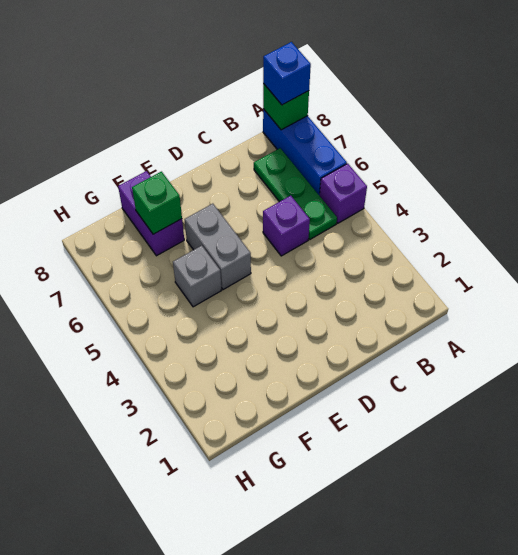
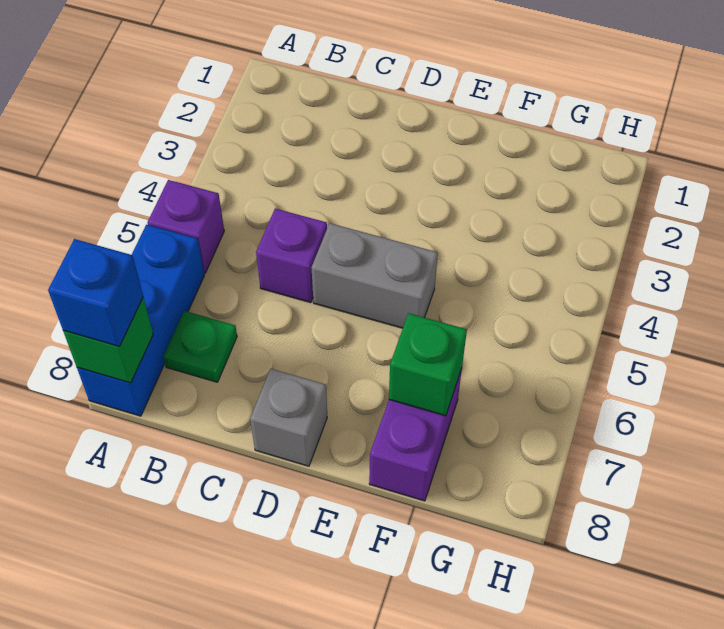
green plate B5:B7 level 1 -> green plate B7 level 1
grey brick E5:E6 level 1 -> grey brick D5:E5 level 1
grey brick F5 level 1 -> grey brick D8 level 1

